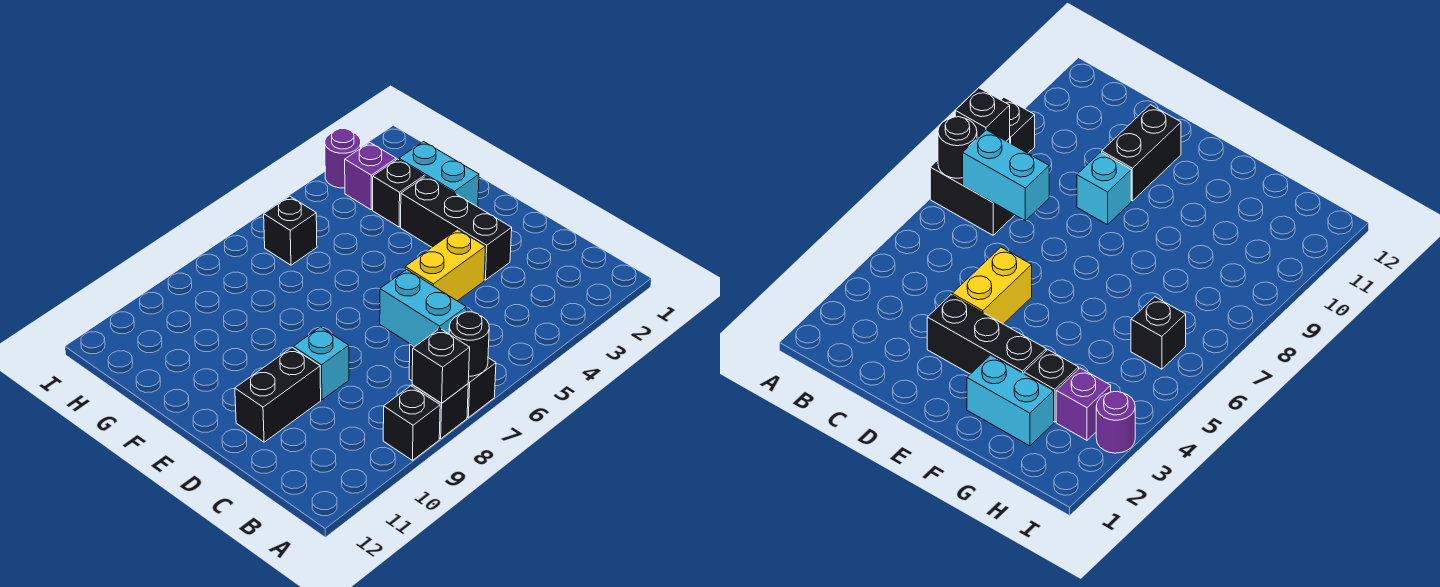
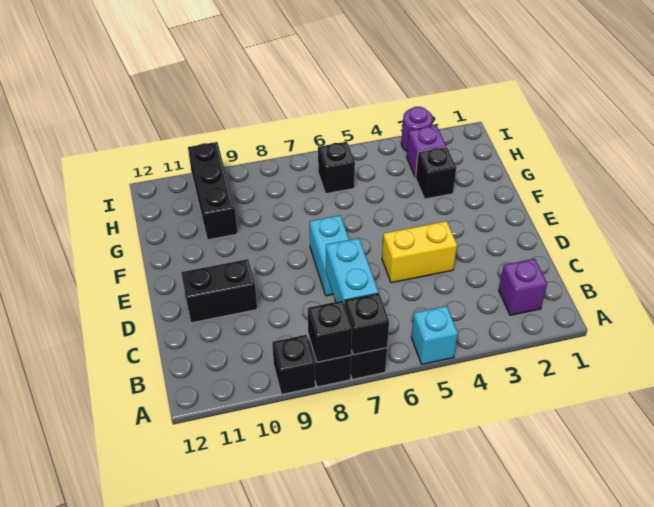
black round brick A7 level 2 -> black brick A7 level 2
none -> purple brick B2 level 1
black brick D3:F3 level 1 -> black brick G10:I10 level 1
cyan brick D9 level 1 -> cyan brick A5 level 1
cyan brick F2:G2 level 1 -> cyan brick D7:E7 level 1

